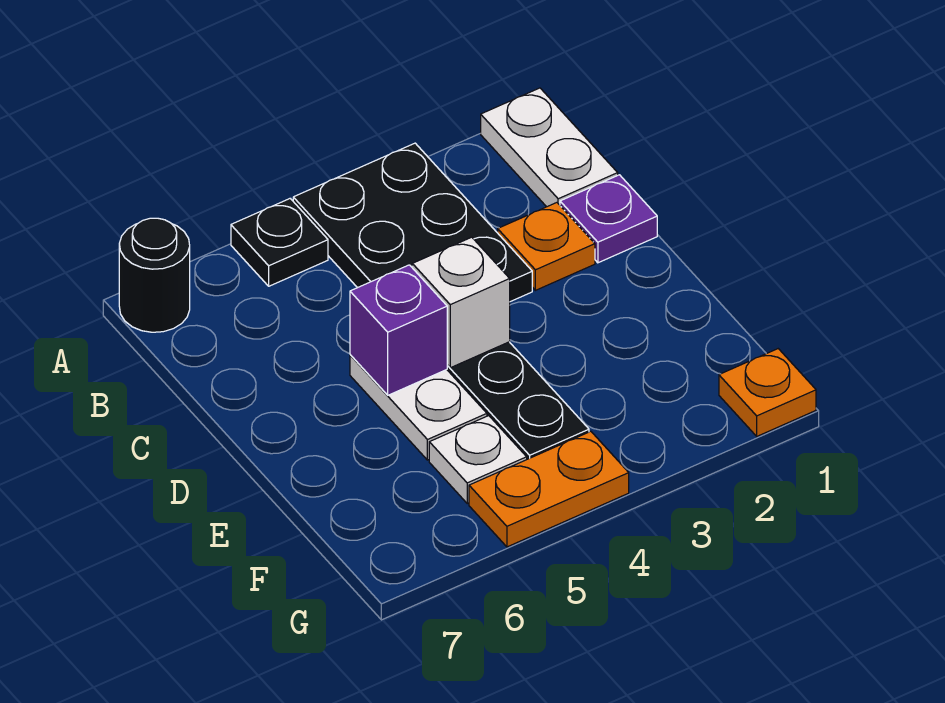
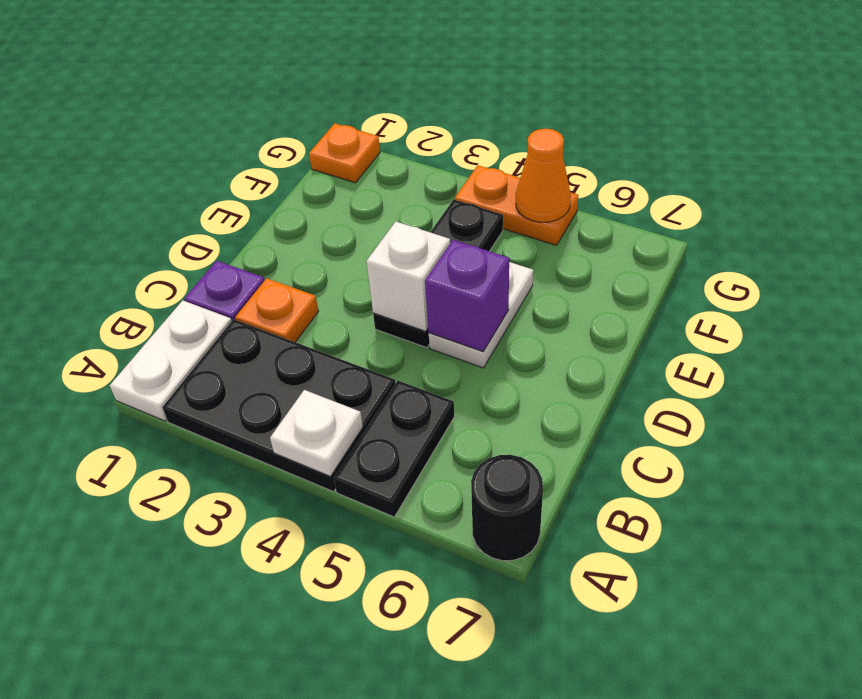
black plate A3:C4 level 1 -> black plate A2:B4 level 1
black plate A5 level 1 -> black plate A5:B5 level 1
white plate F5 level 1 -> white plate A4 level 2
none -> orange cone G5 level 2

